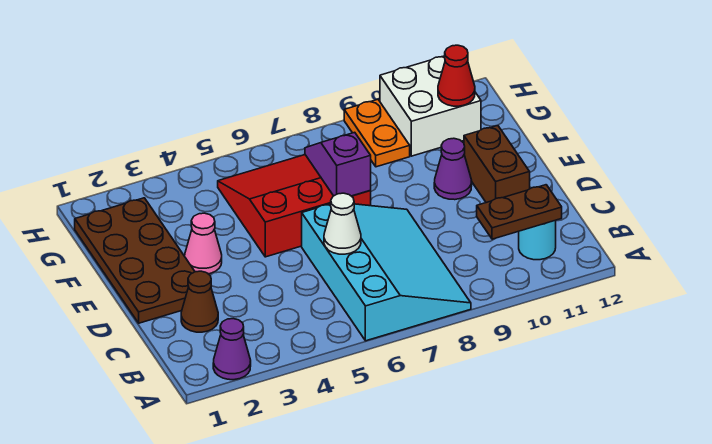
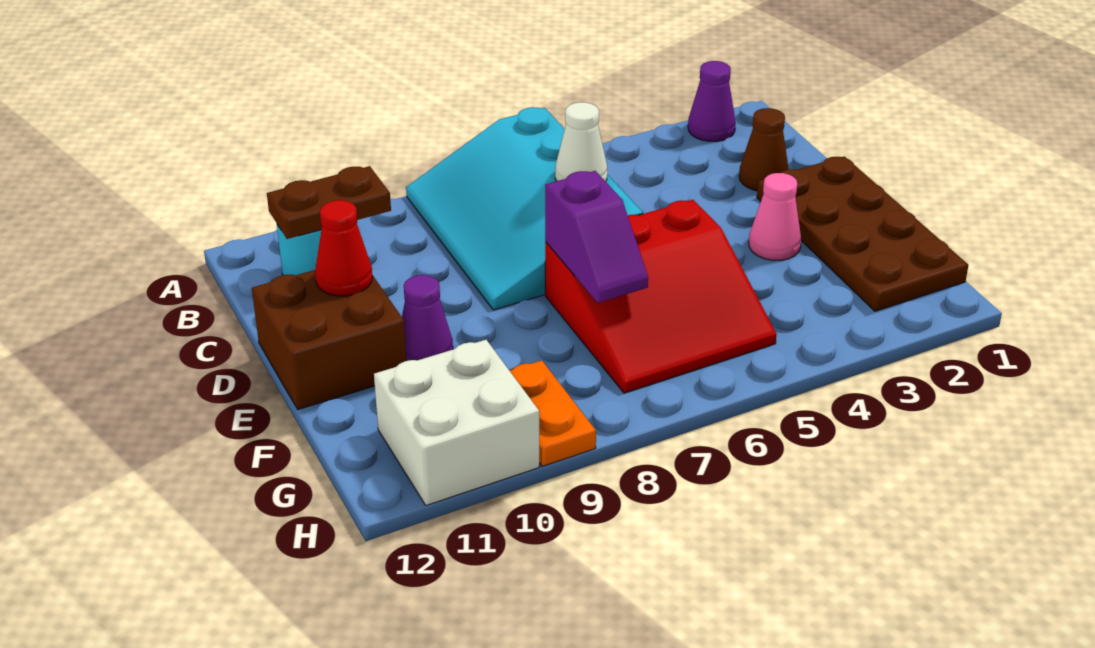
brown brick D11:E11 level 1 -> brown brick D11:E12 level 1
red cone G11 level 2 -> red cone D11 level 2

